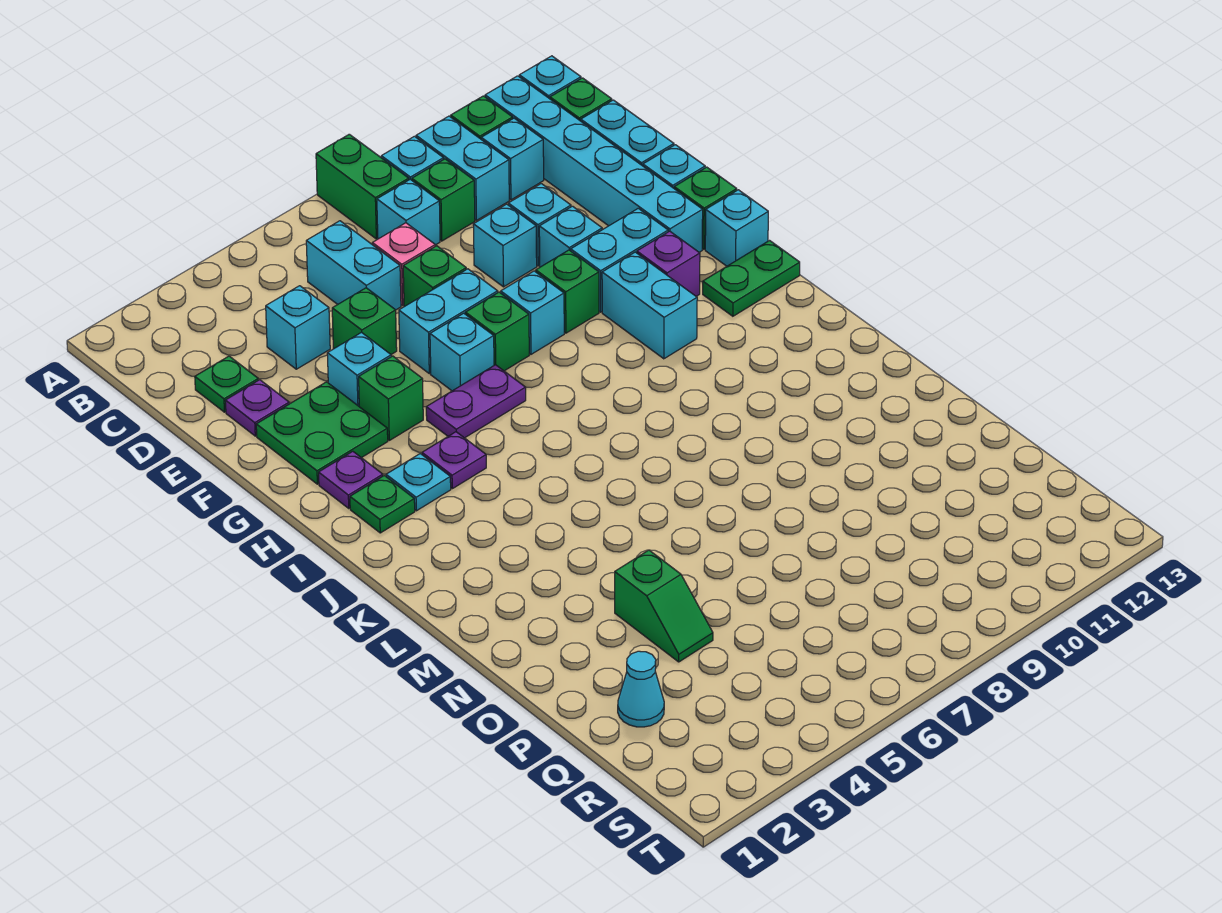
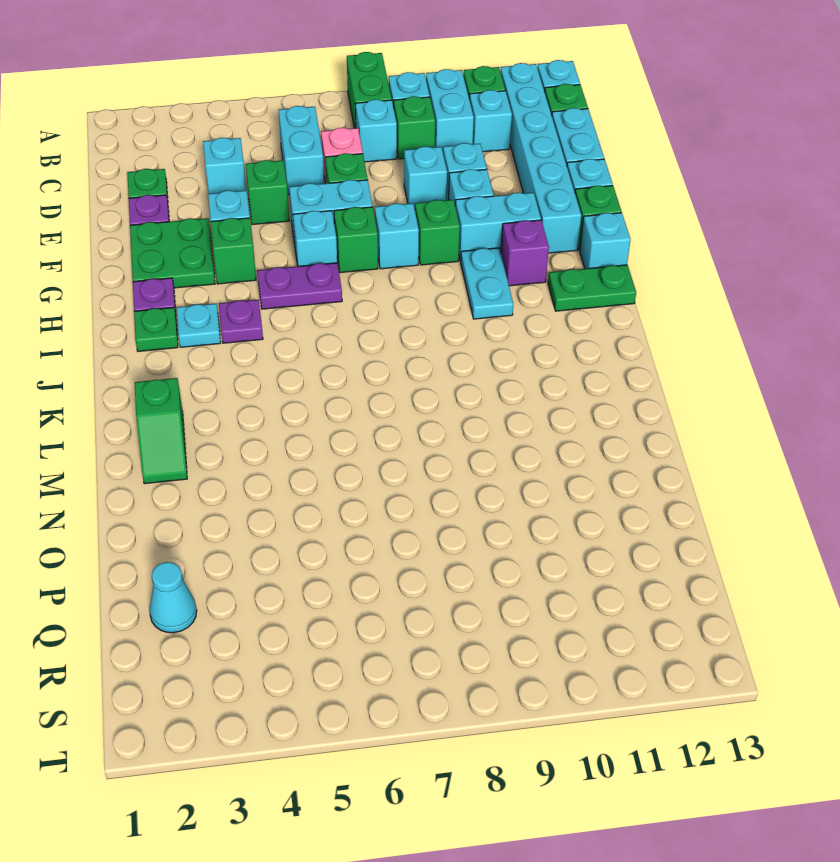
cyan brick H10:I10 level 1 -> cyan plate H10:I10 level 1
green slope O4:P4 level 1 top O -> green slope L2:M2 level 1 top L

